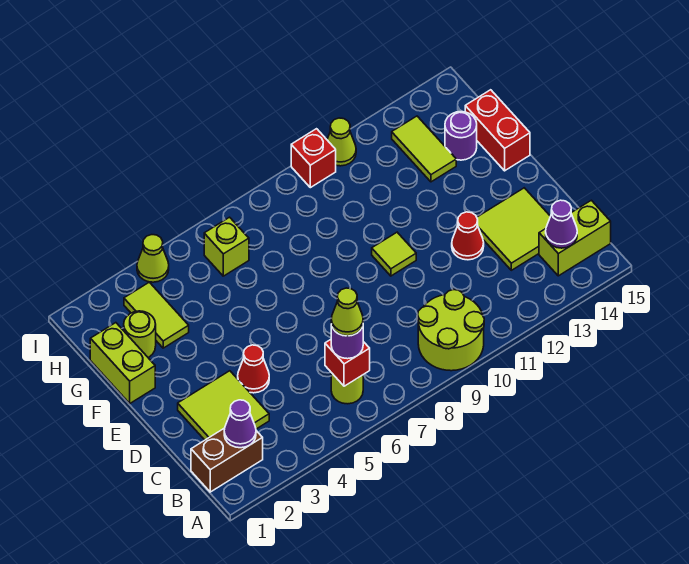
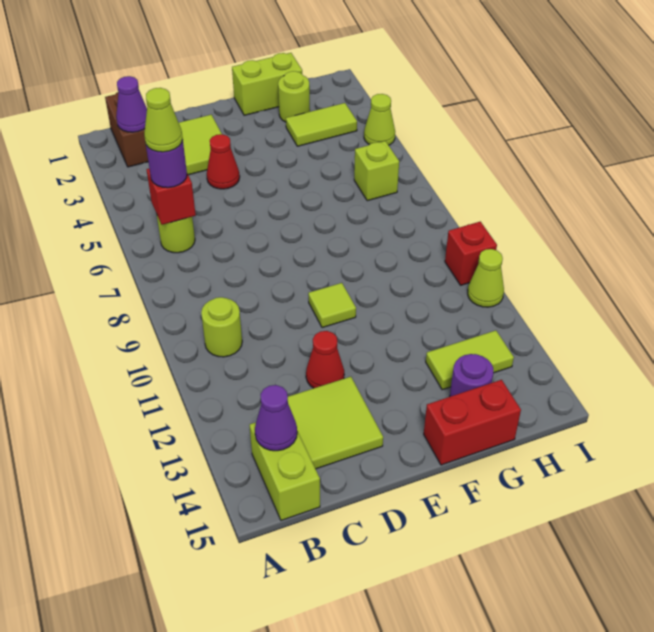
lime round brick A9:B10 level 1 -> lime round brick B10 level 1

